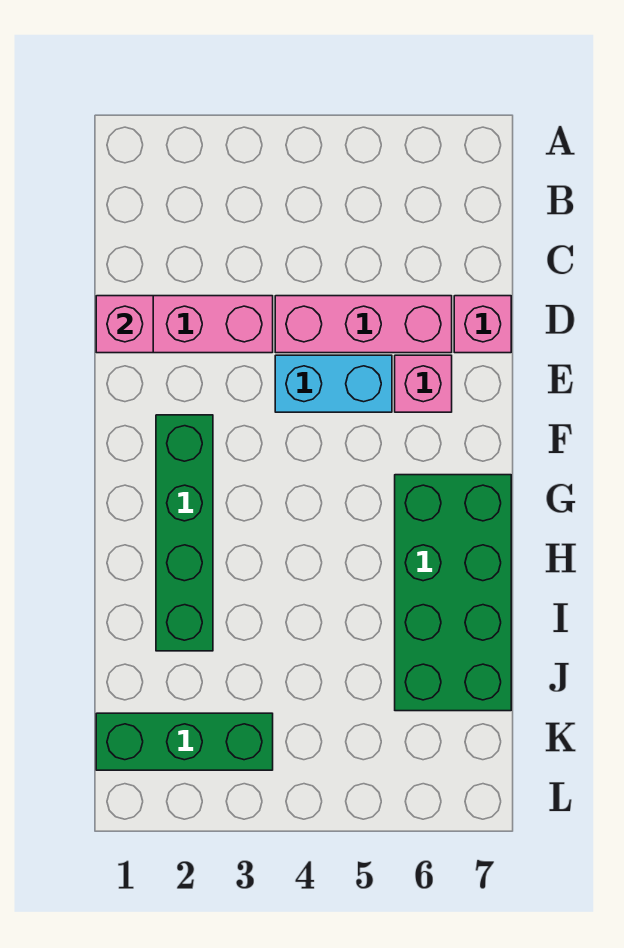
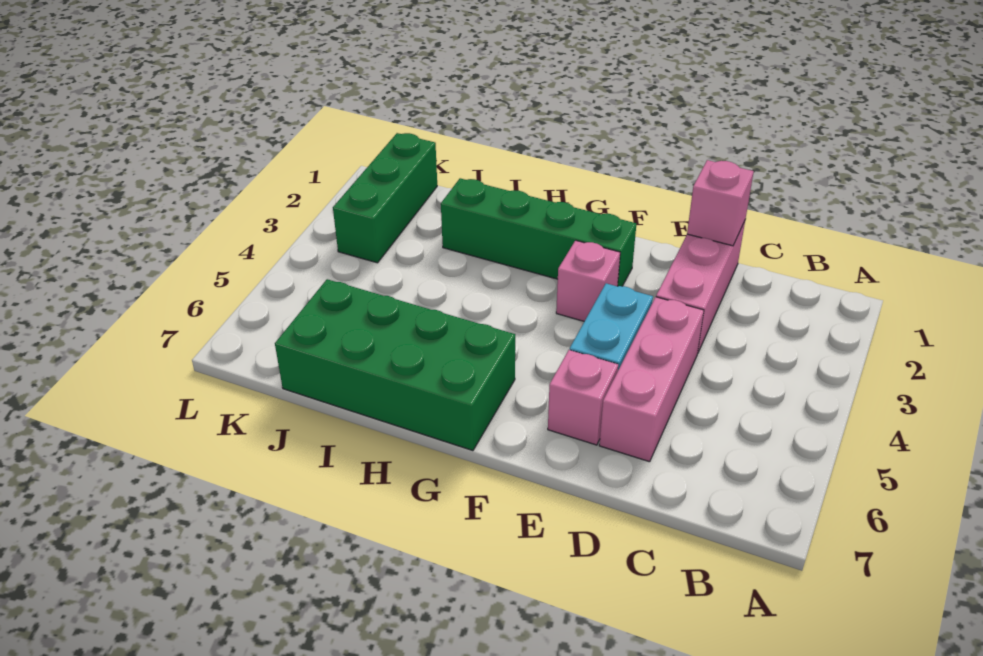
pink brick D7 level 1 -> pink brick F3 level 1

